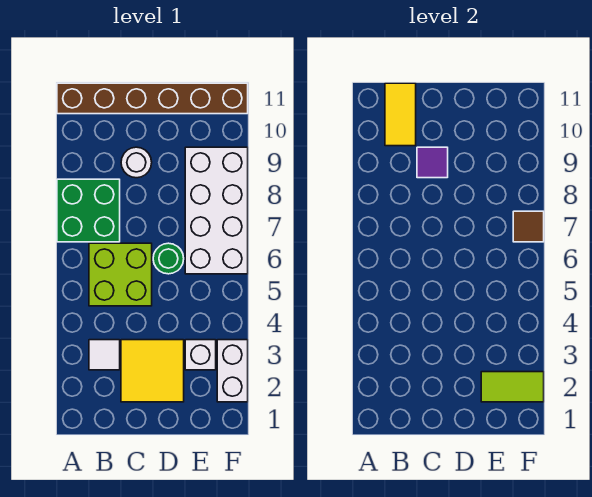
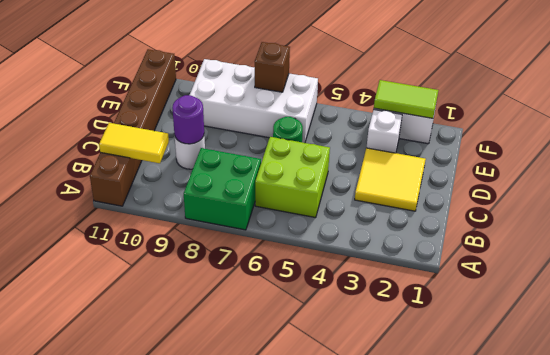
white tile B3 level 1 -> none
purple tile C9 level 2 -> purple round brick C9 level 2
lime tile E2:F2 level 2 -> lime tile F2:F3 level 2
brown tile F7 level 2 -> brown brick F7 level 2

